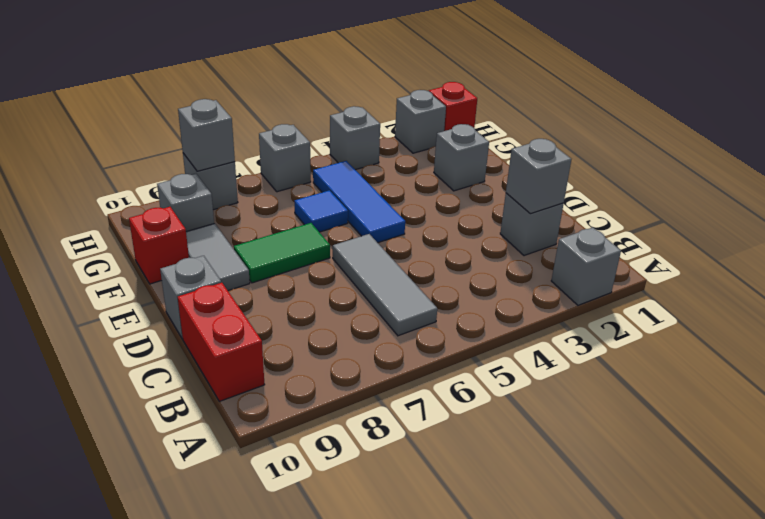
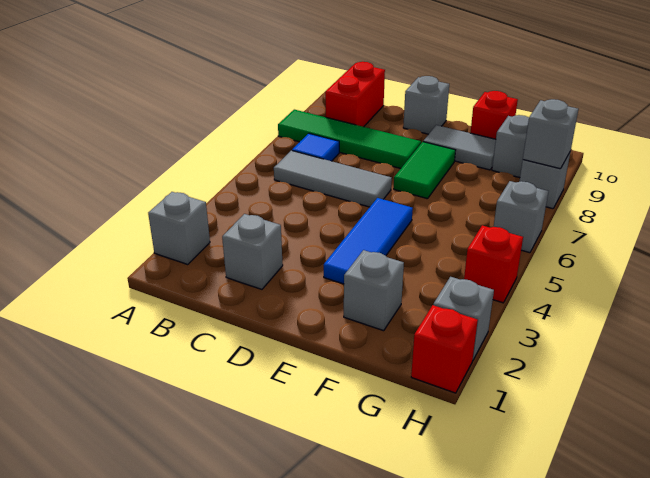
none -> green tile A8:D8 level 1
red brick B10:C10 level 1 -> red brick B9:B10 level 1
grey brick C2 level 2 -> none
blue tile E5:G5 level 1 -> blue tile E3:E5 level 1
blue tile F6 level 1 -> blue tile B7 level 1
grey brick H4 level 1 -> red brick H4 level 1

